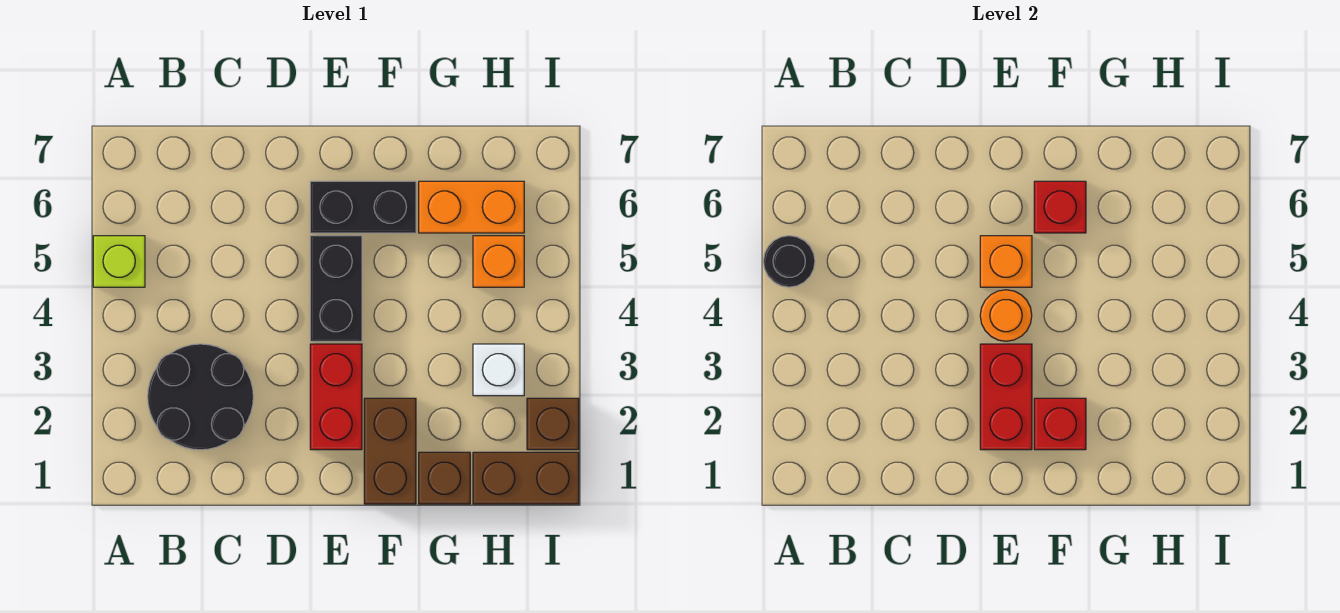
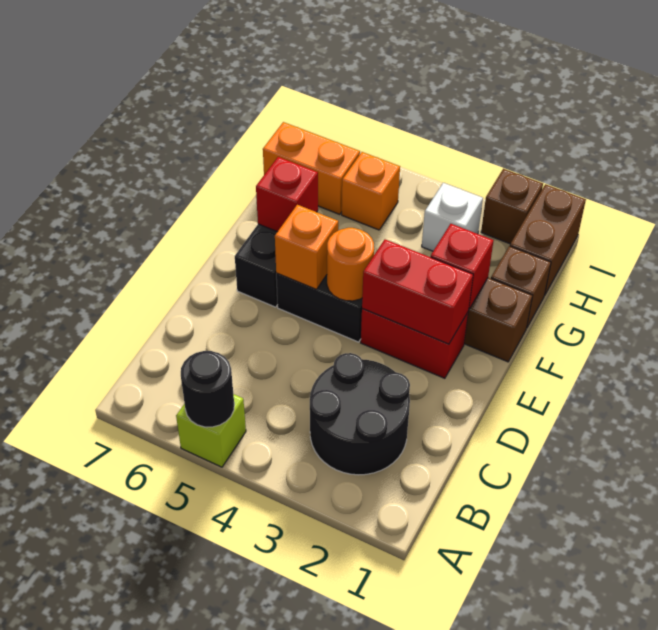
orange brick G6:H6 level 1 -> orange brick H6:H7 level 1

